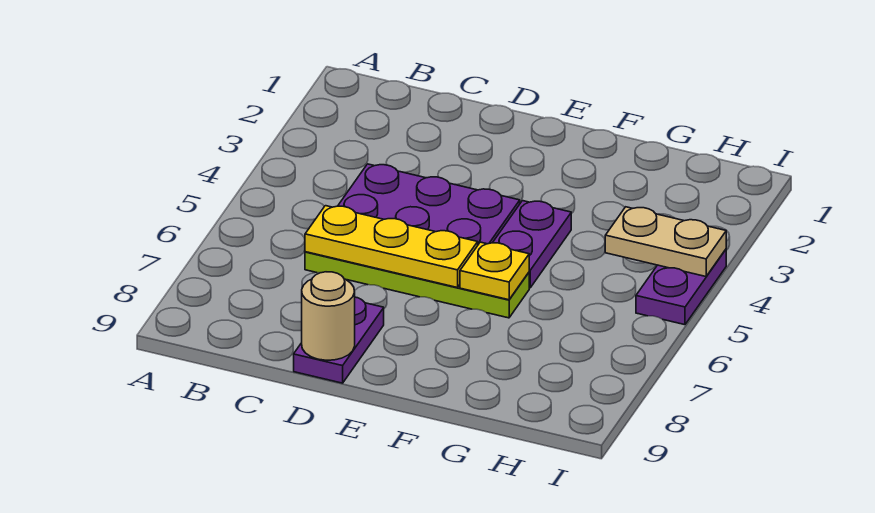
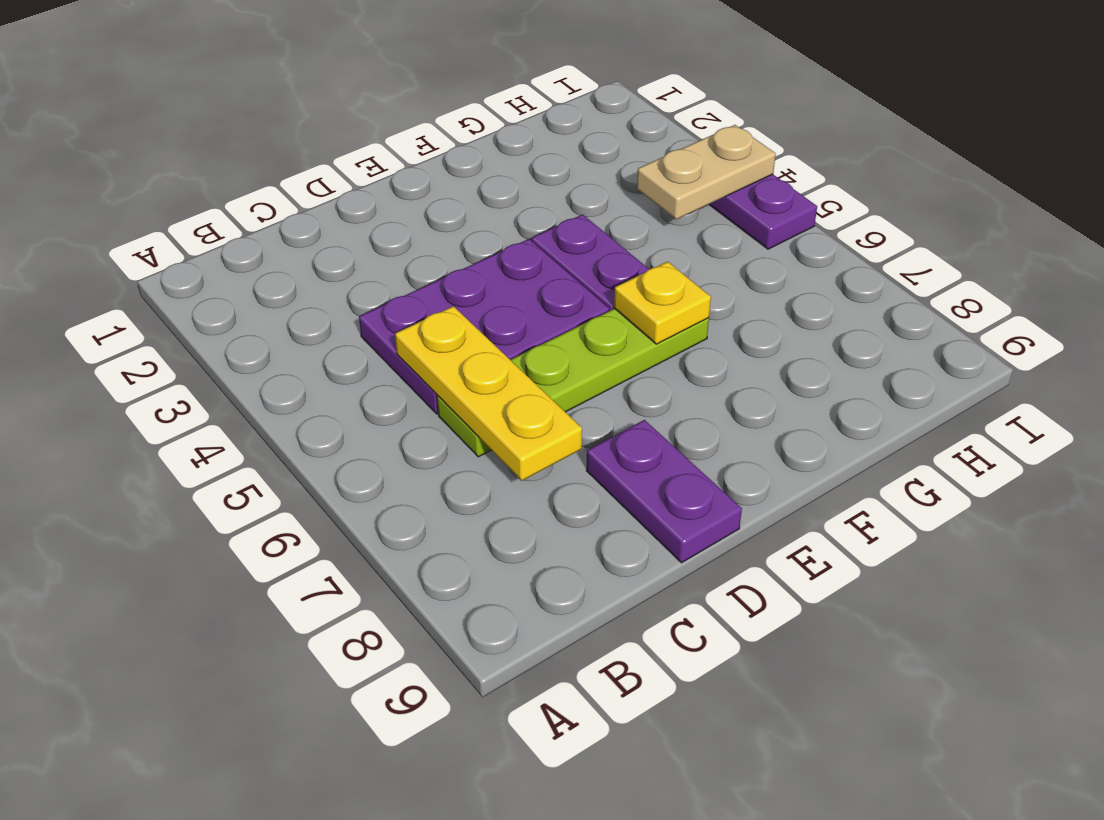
yellow plate C6:E6 level 2 -> yellow plate C5:C7 level 2
tan round brick D9 level 2 -> none

